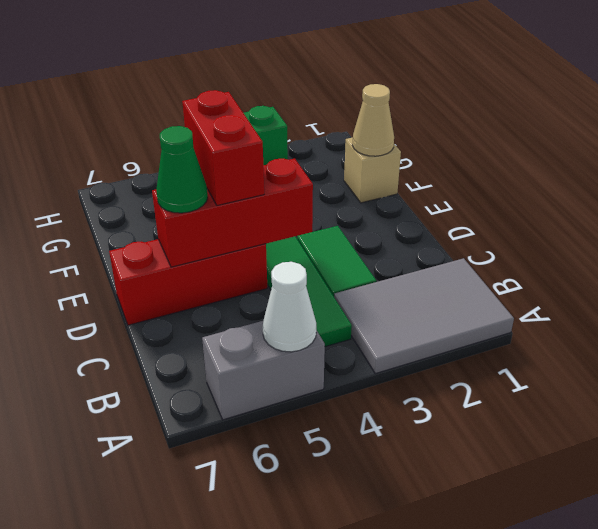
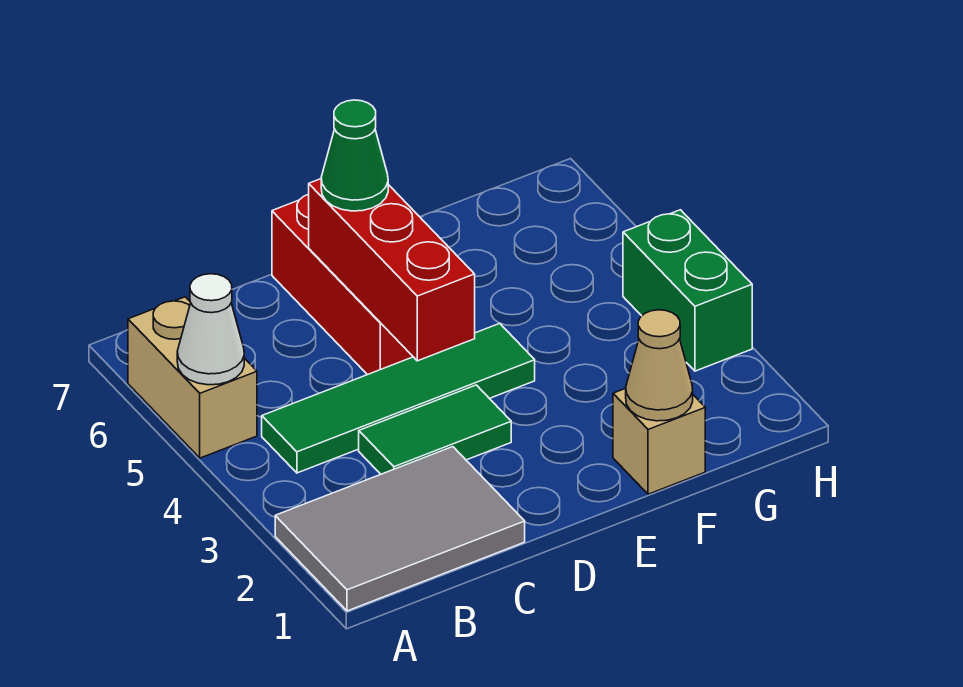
grey tile A1:B3 level 1 -> grey tile A1:C2 level 1
grey brick A5:A6 level 1 -> tan brick A5:A6 level 1
red brick D5:E5 level 3 -> none

